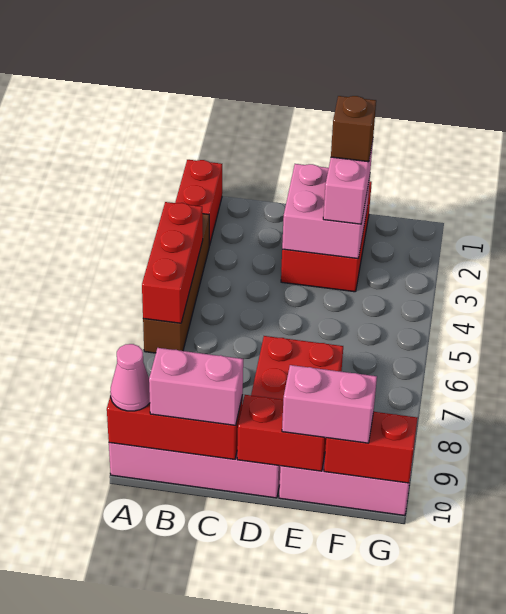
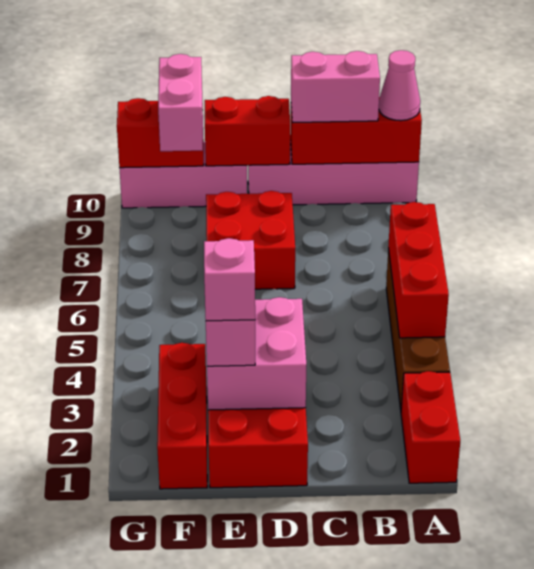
brown brick E2 level 4 -> pink brick E2 level 4
pink brick E10:F10 level 3 -> pink brick F9:F10 level 3
none -> red brick F1:F3 level 1

